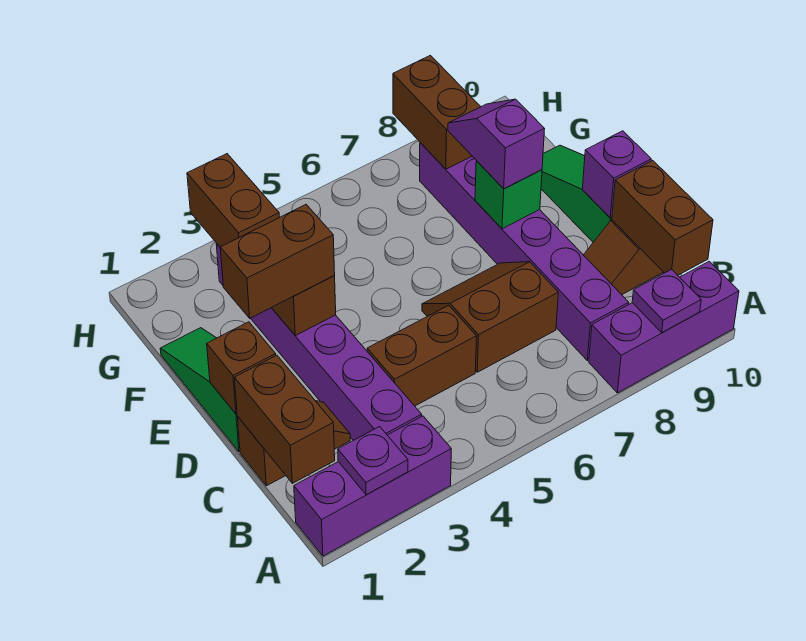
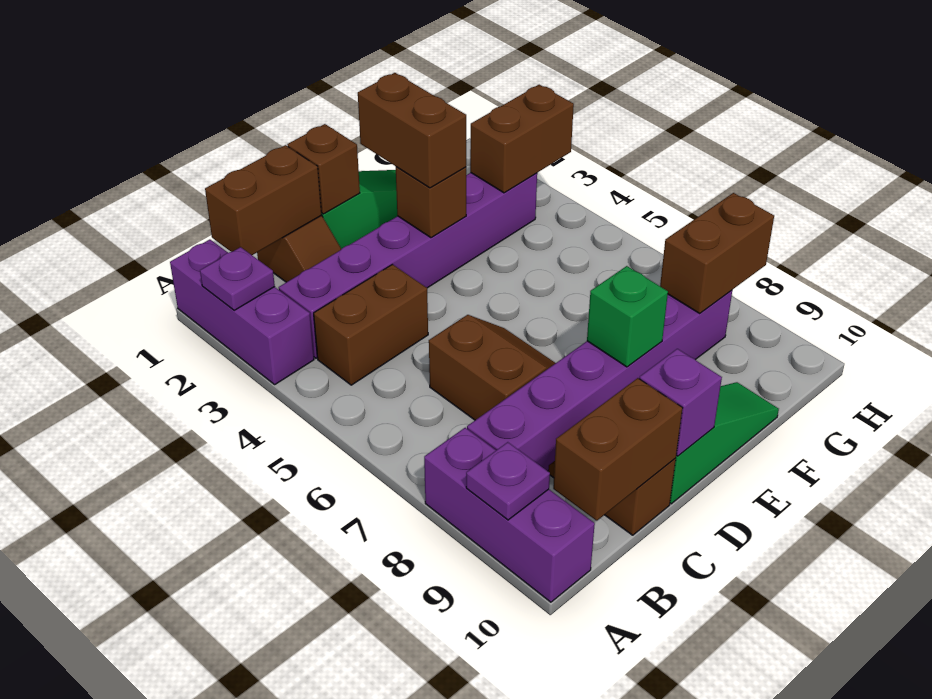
brown brick C4:C5 level 1 -> brown brick B4:C4 level 1
purple slope E8:F8 level 3 top E -> none

